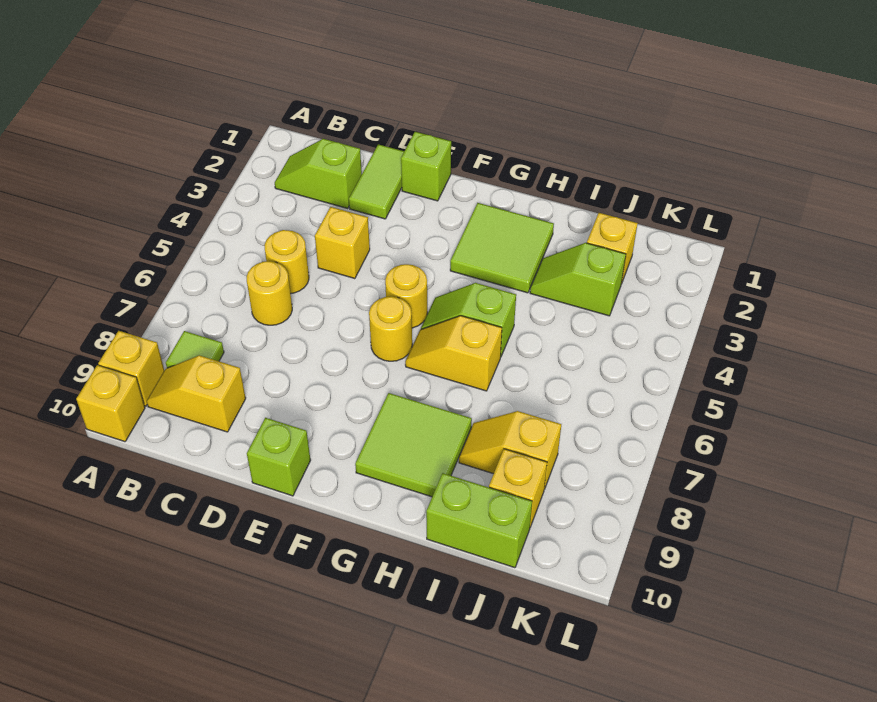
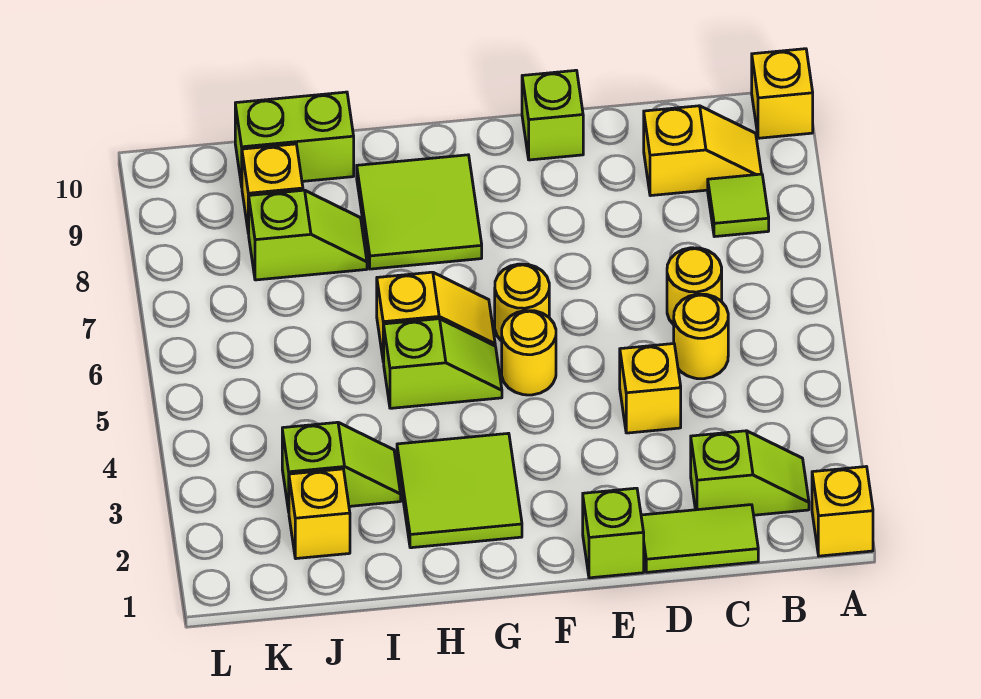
yellow brick A9 level 1 -> yellow brick A1 level 1
lime tile D1:D2 level 1 -> lime tile C1:D1 level 1
yellow slope I8:J8 level 1 top J -> lime slope I8:J8 level 1 top J

